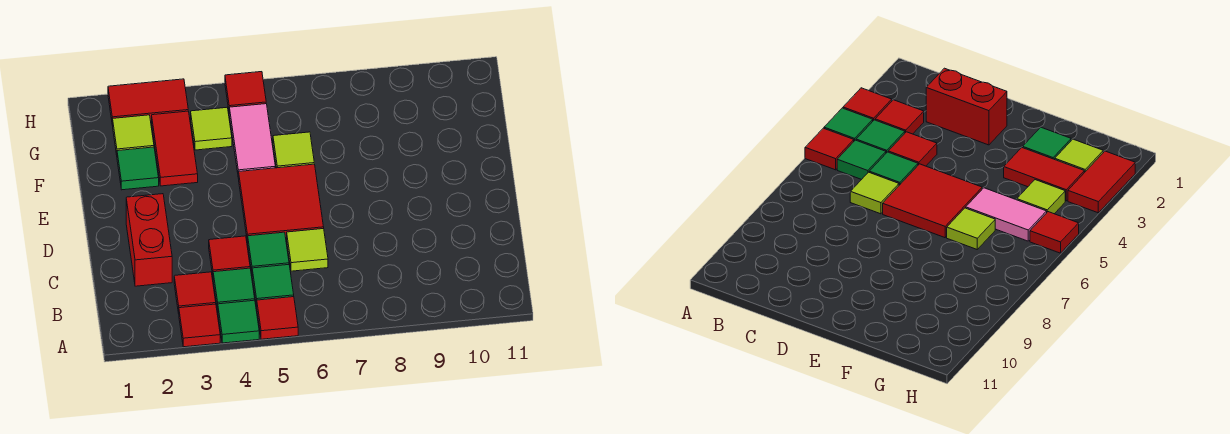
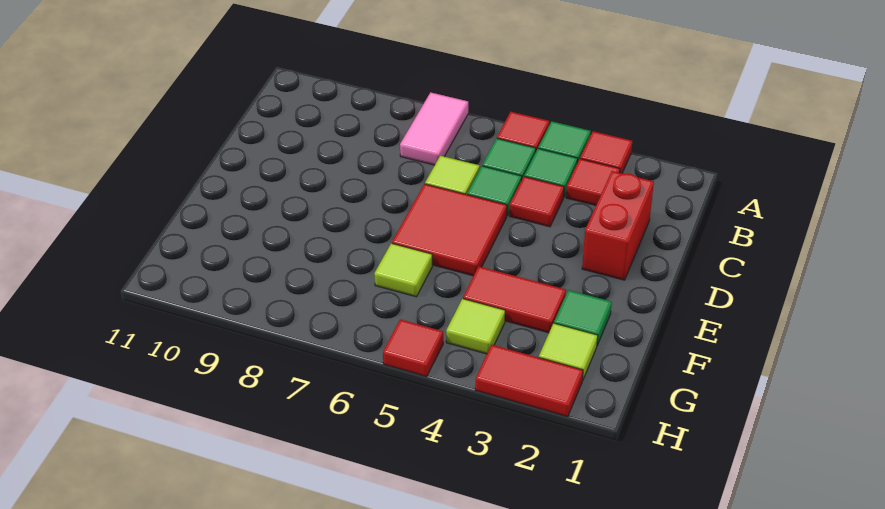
red tile F3:G3 level 1 -> red tile F3:F4 level 1
pink tile F5:G5 level 1 -> pink tile A7:B7 level 1

